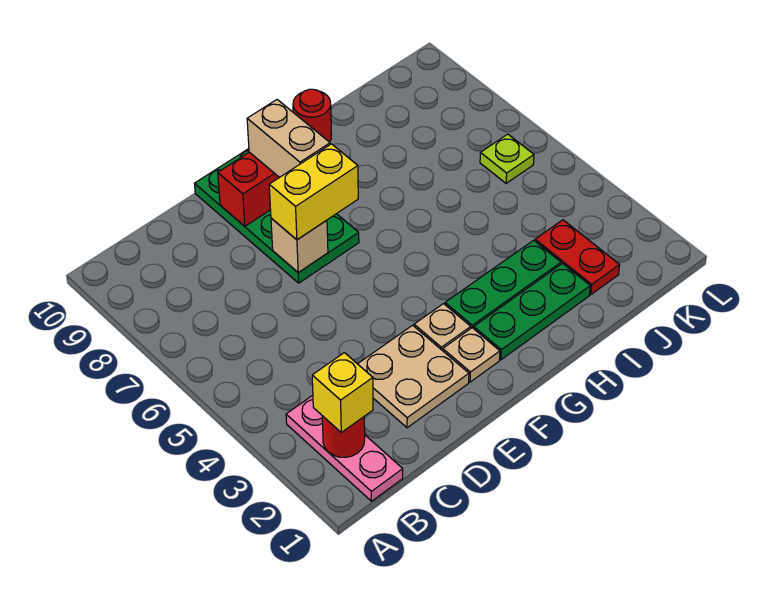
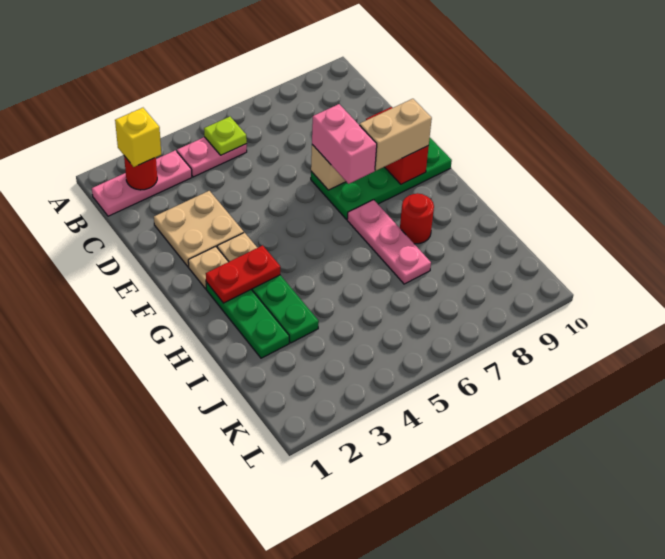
none -> pink plate B4:B5 level 1
yellow brick E7:F7 level 3 -> pink brick E7:F7 level 3
none -> pink plate G7:I7 level 1
red round brick H10 level 1 -> red round brick H8 level 1
red plate J2:J3 level 1 -> red plate G2:G3 level 2
lime plate K6 level 1 -> lime plate B5 level 2

